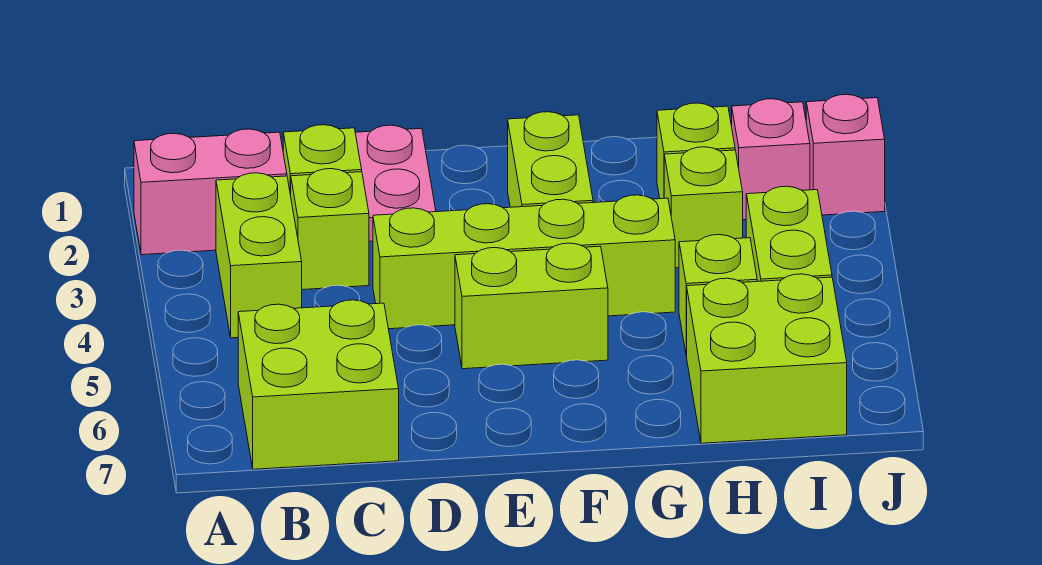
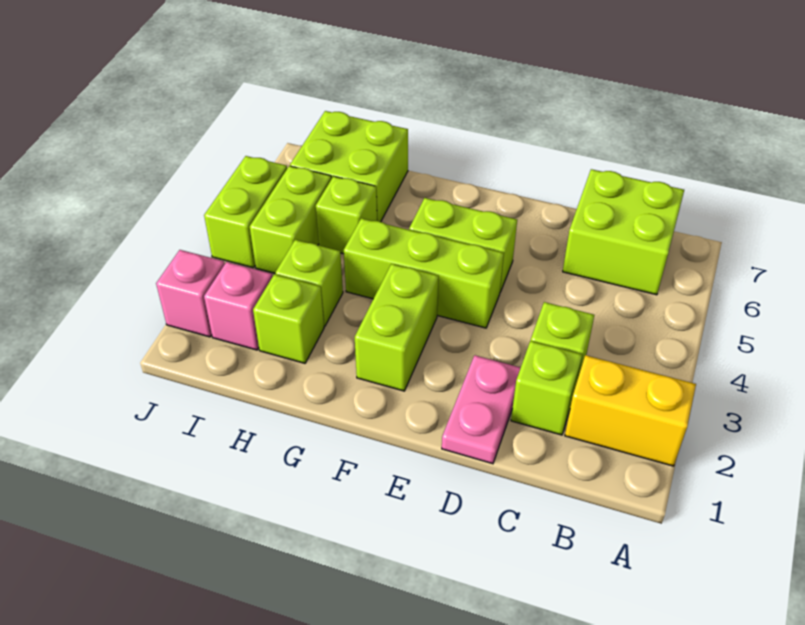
pink brick A2:B2 level 1 -> yellow brick A2:B2 level 1
lime brick B3:B4 level 1 -> lime brick J4:J5 level 1
lime brick D4:G4 level 1 -> lime brick E4:G4 level 1

